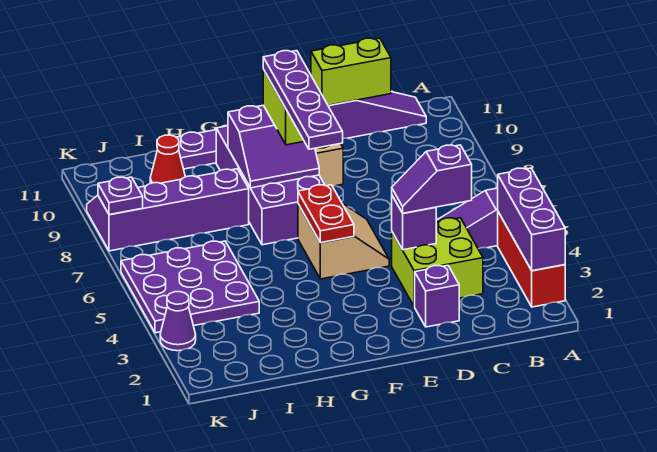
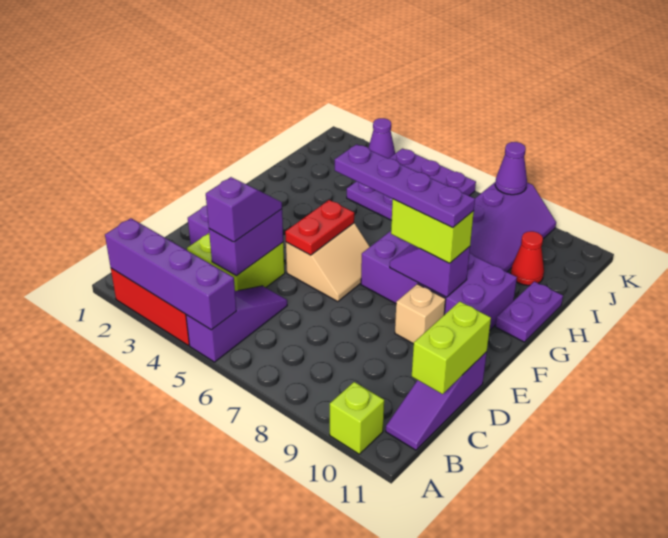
purple brick A2:A4 level 2 -> purple brick A2:A5 level 2
none -> lime brick A10 level 1
purple brick D4 level 2 -> purple brick C4:D4 level 2
tan slope E5:F6 level 1 top F -> tan slope E5:F6 level 1 top 5
red plate F5:F6 level 2 -> red plate E5:F5 level 2
purple slope F8:G9 level 2 top 9 -> purple slope F8:F9 level 2 top 9
purple plate K8 level 2 -> purple cone K8 level 2

